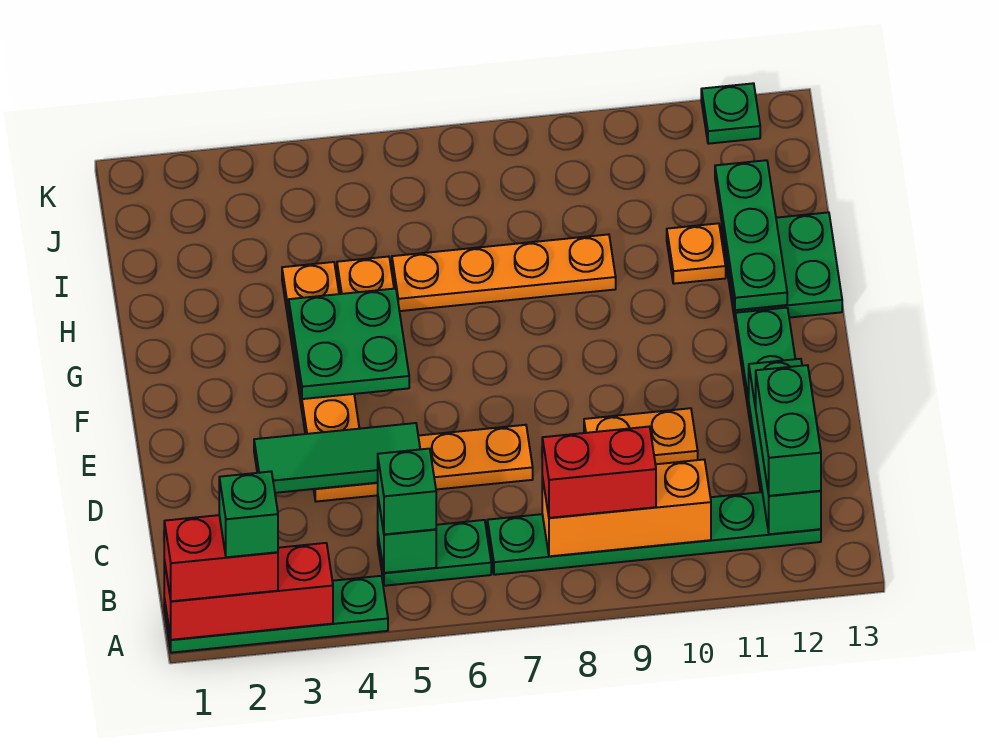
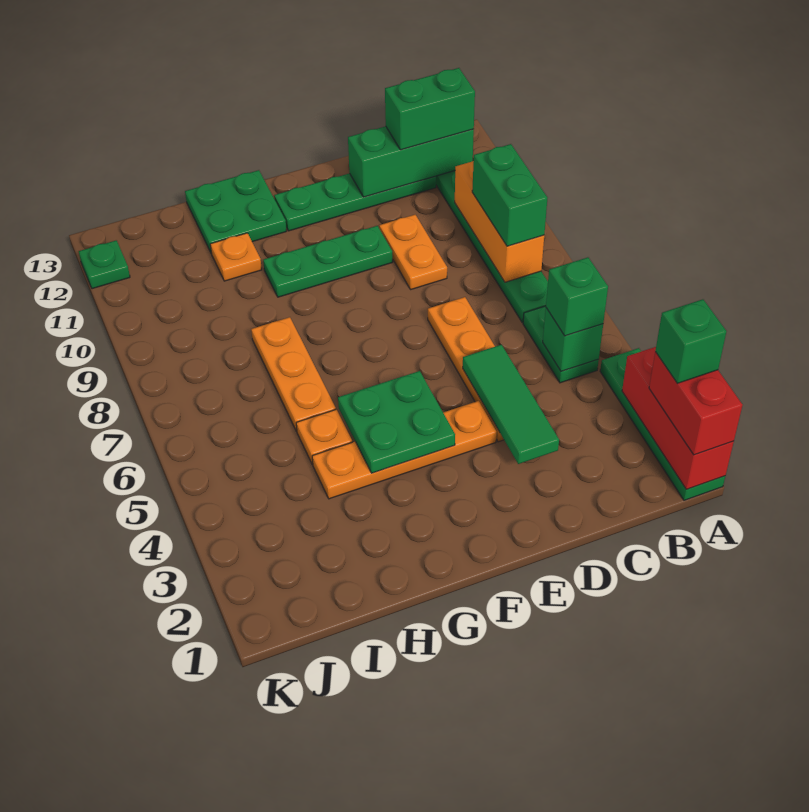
red brick B8:B9 level 3 -> green brick B8:B9 level 3
green plate G12:I12 level 2 -> green plate E10:G10 level 1
orange plate H6:H9 level 1 -> orange plate H6:H8 level 1

